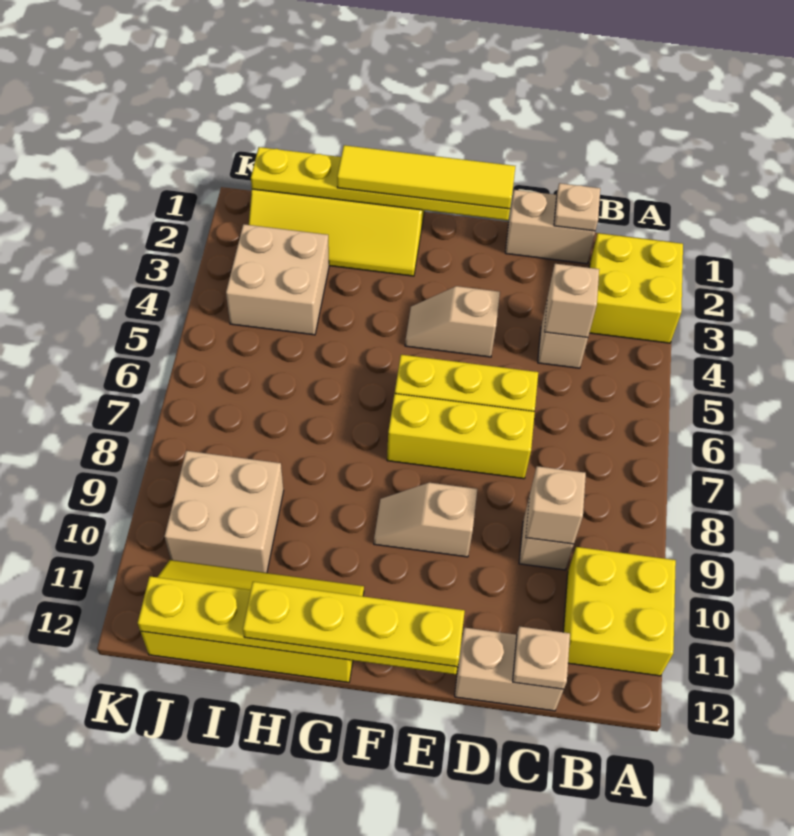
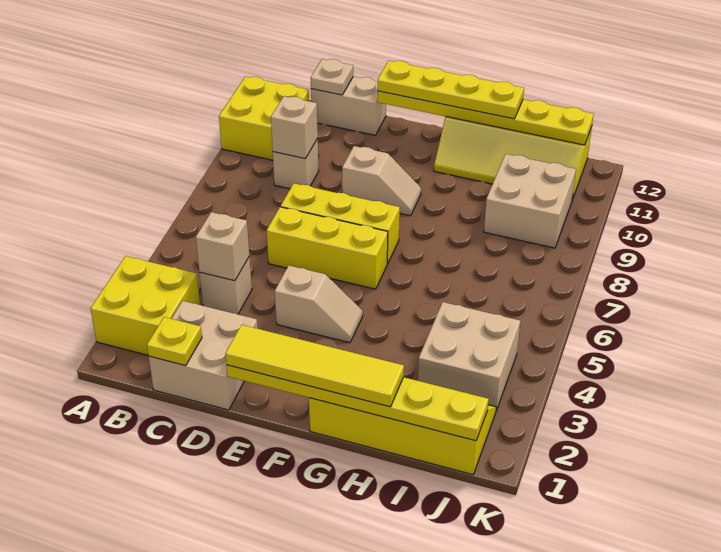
tan brick C1:D1 level 1 -> tan brick C1:D2 level 1
tan plate C1 level 2 -> yellow plate C1 level 2

